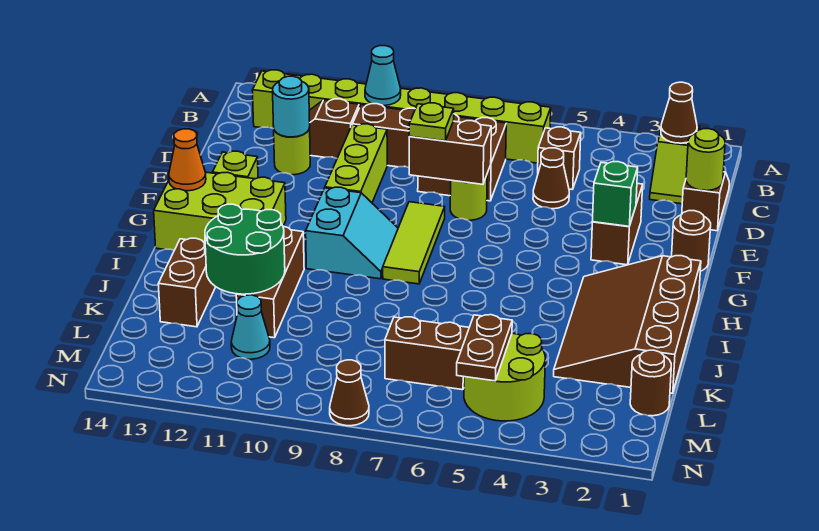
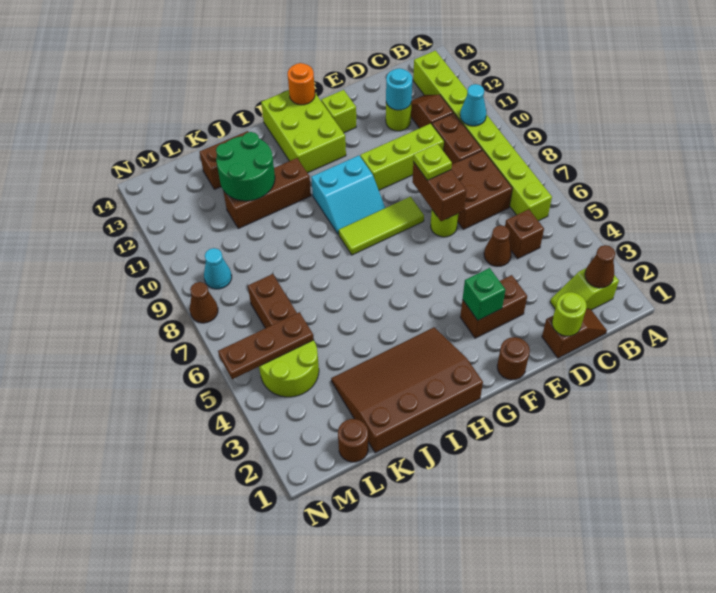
orange cone G14 level 2 -> orange round brick G14 level 2
brown plate L5:M5 level 2 -> brown plate L5:N5 level 2
cyan cone L11 level 1 -> cyan cone M9 level 1

